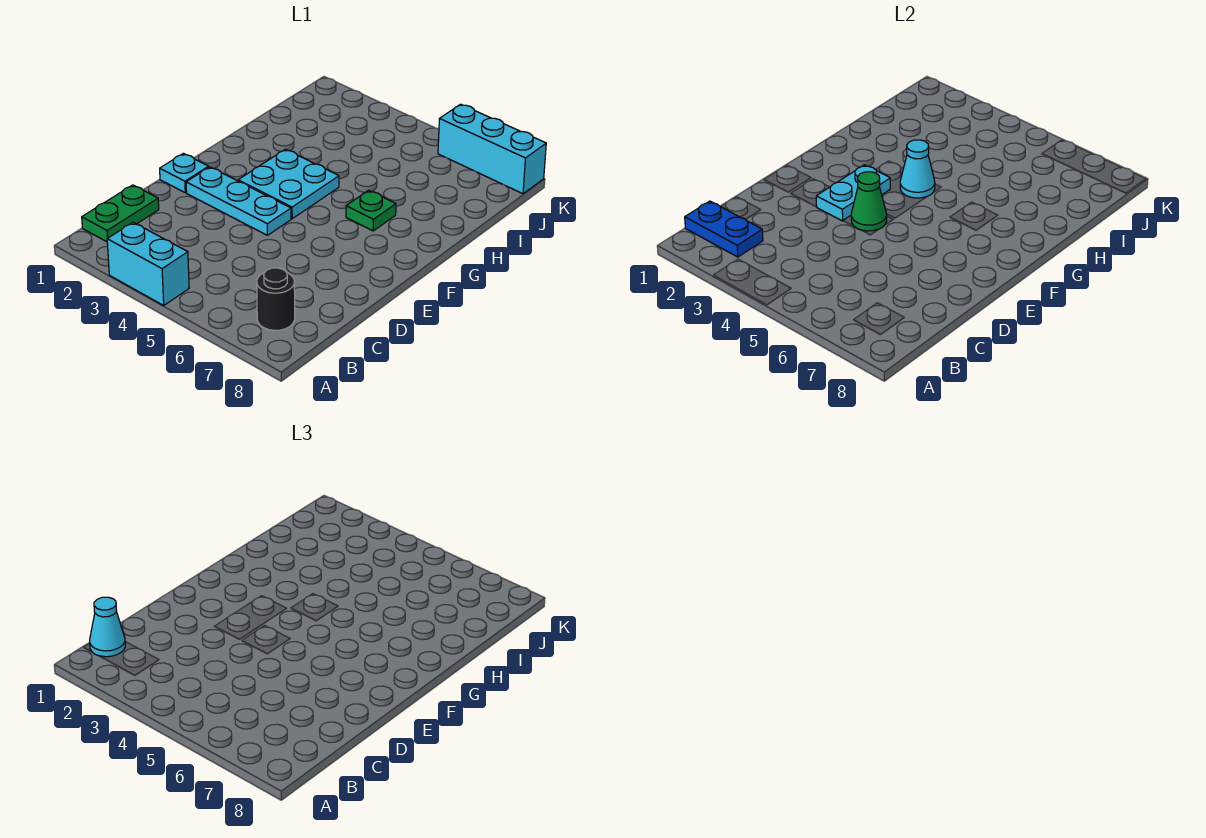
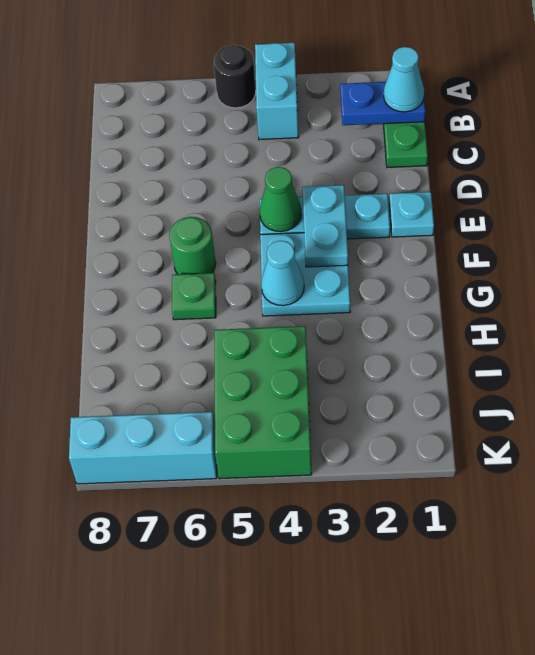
cyan brick A3:A4 level 1 -> cyan brick A4:B4 level 1
black round brick B7 level 1 -> black round brick A5 level 1
none -> green round brick F6 level 1
none -> green brick I4:K5 level 1

